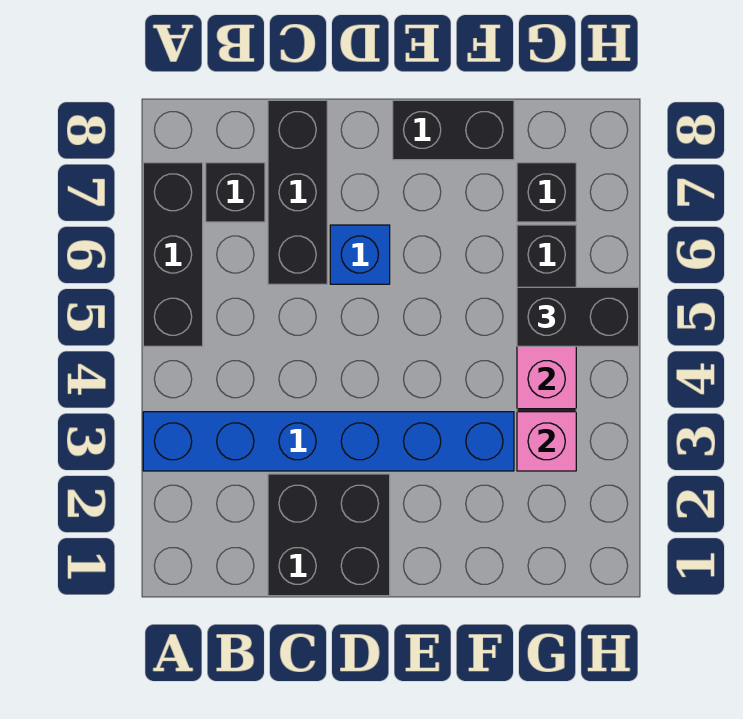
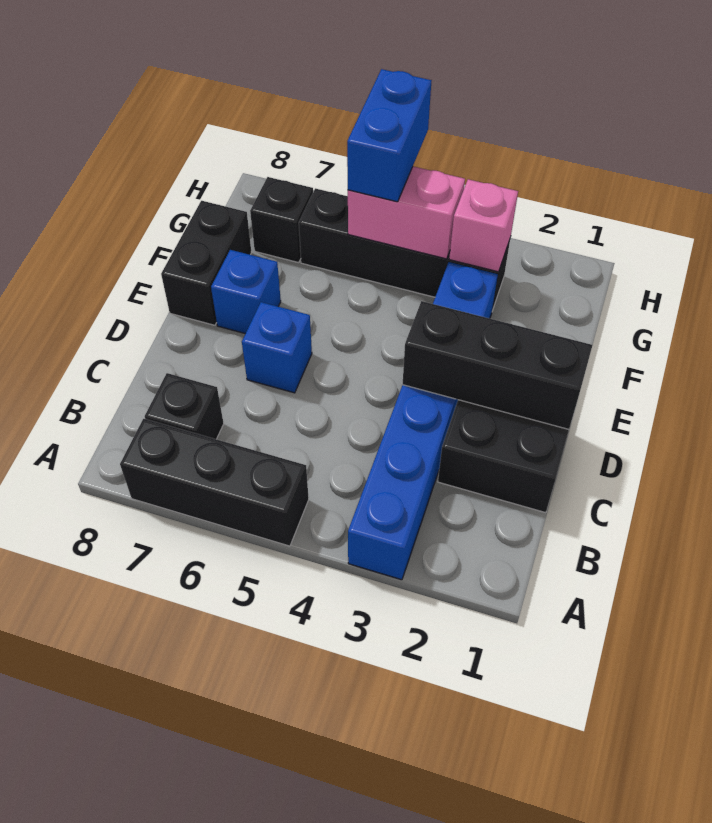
black brick C6:C8 level 1 -> black brick D1:D3 level 2
none -> blue brick E7 level 1
black brick G5:H5 level 3 -> blue brick G5:H5 level 3

